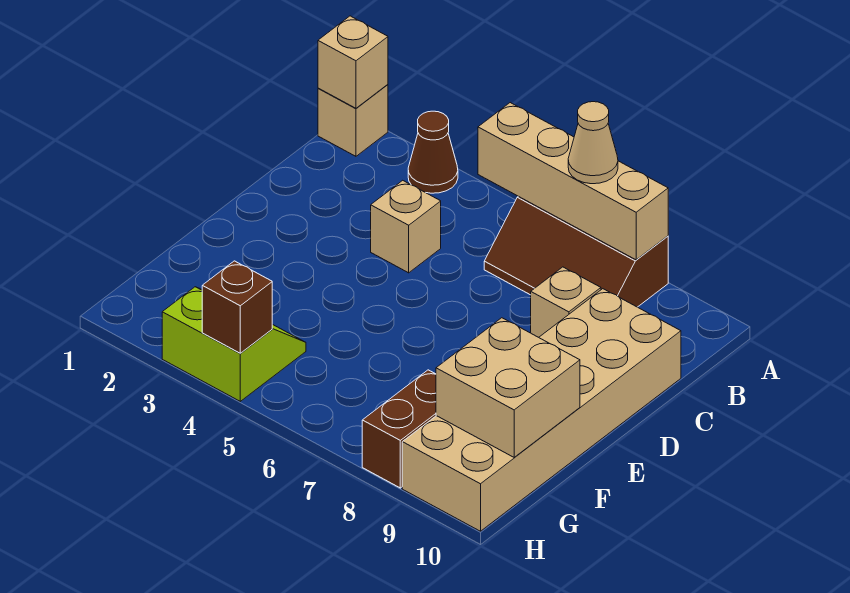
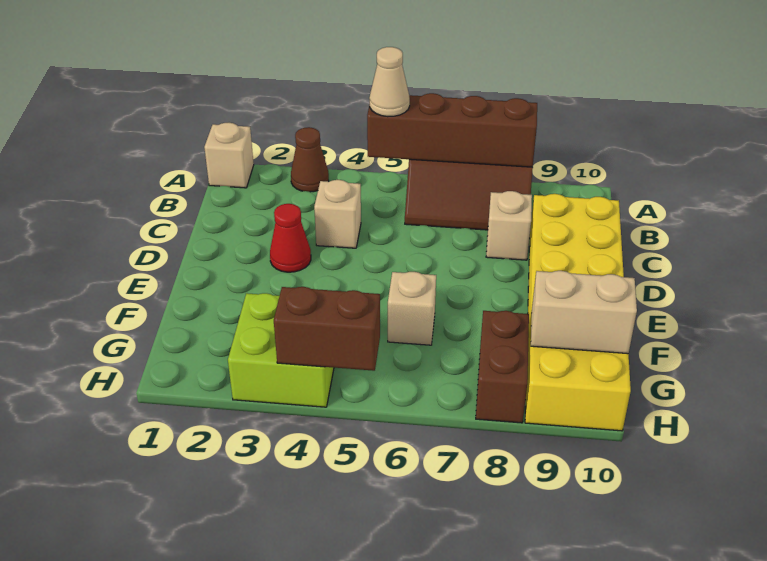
tan brick A1 level 2 -> tan brick F6 level 1
tan brick A5:A8 level 2 -> brown brick A5:A8 level 2
tan cone A7 level 3 -> tan cone A5 level 3
tan brick C9:H10 level 1 -> yellow brick C9:H10 level 1
none -> red cone D3 level 1
tan brick F9:G10 level 2 -> tan brick G9:G10 level 2
lime slope G3:H4 level 1 top H -> lime brick G3:H4 level 1
brown brick H4 level 2 -> brown brick H4:H5 level 2

